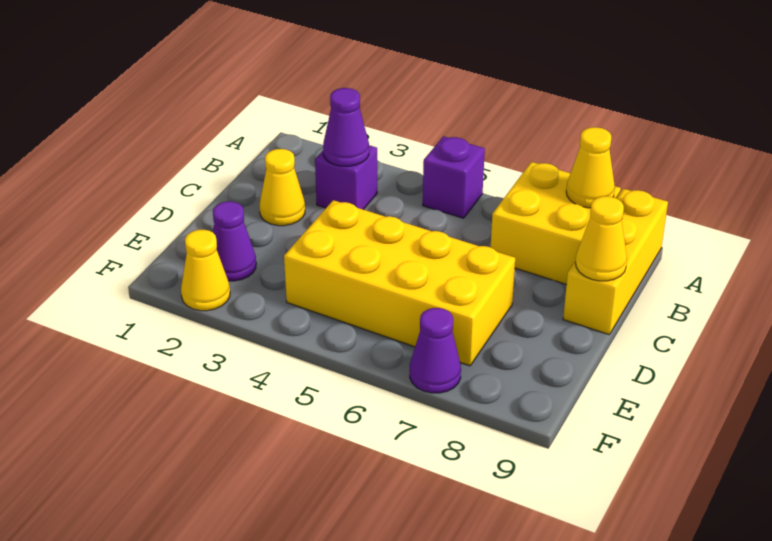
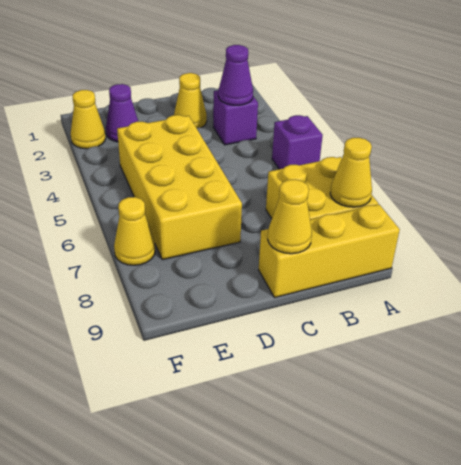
purple cone F7 level 1 -> yellow cone F7 level 1

